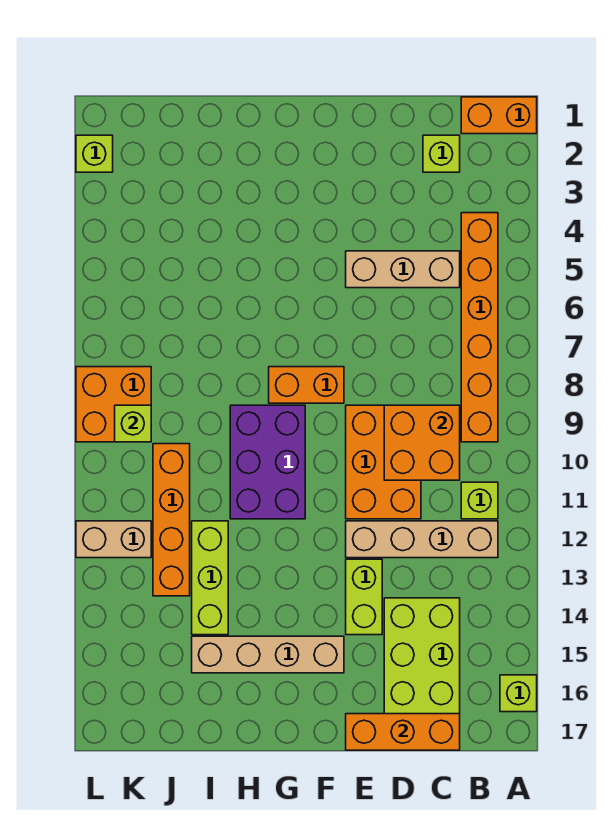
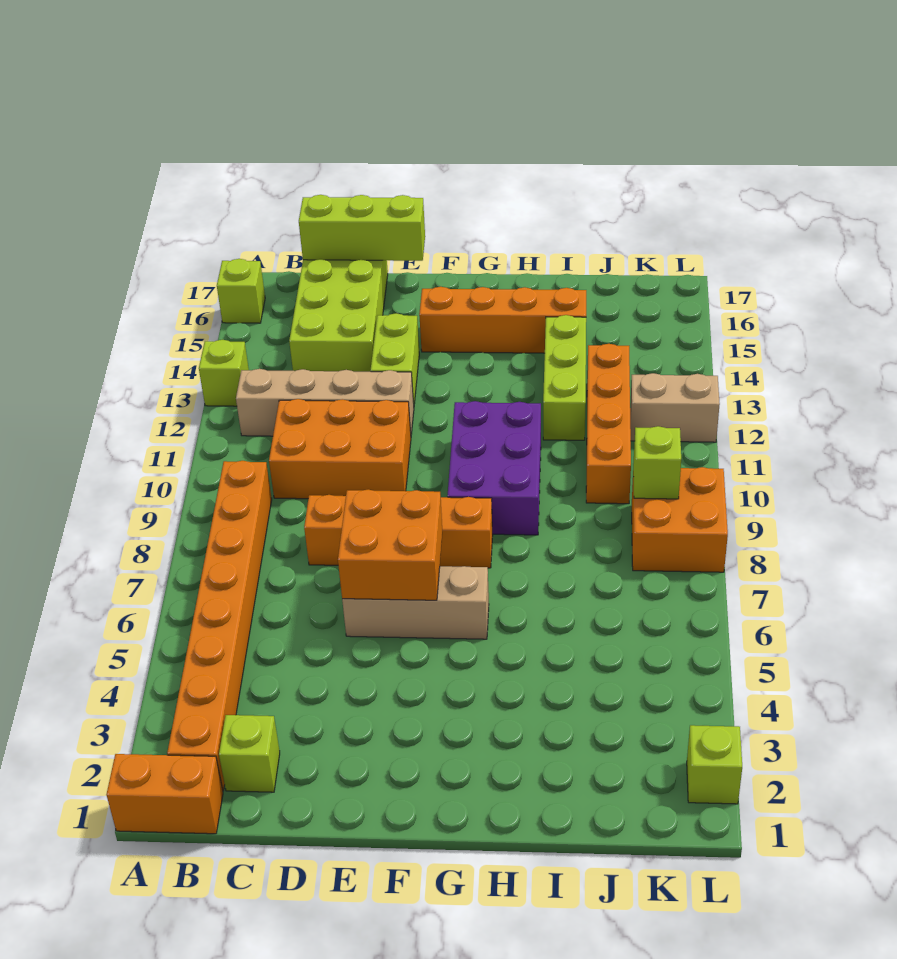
orange brick B4:B9 level 1 -> orange brick B2:B9 level 1
lime brick B11 level 1 -> lime brick A13 level 1
tan brick C5:E5 level 1 -> tan brick E6:G6 level 1
orange brick C9:D10 level 2 -> orange brick E6:F7 level 2
orange brick C17:E17 level 2 -> lime brick C17:E17 level 2
orange brick D9:E11 level 1 -> orange brick C10:E11 level 1
orange brick F8:G8 level 1 -> orange brick D8:G8 level 1
tan brick F15:I15 level 1 -> orange brick F15:I15 level 1

